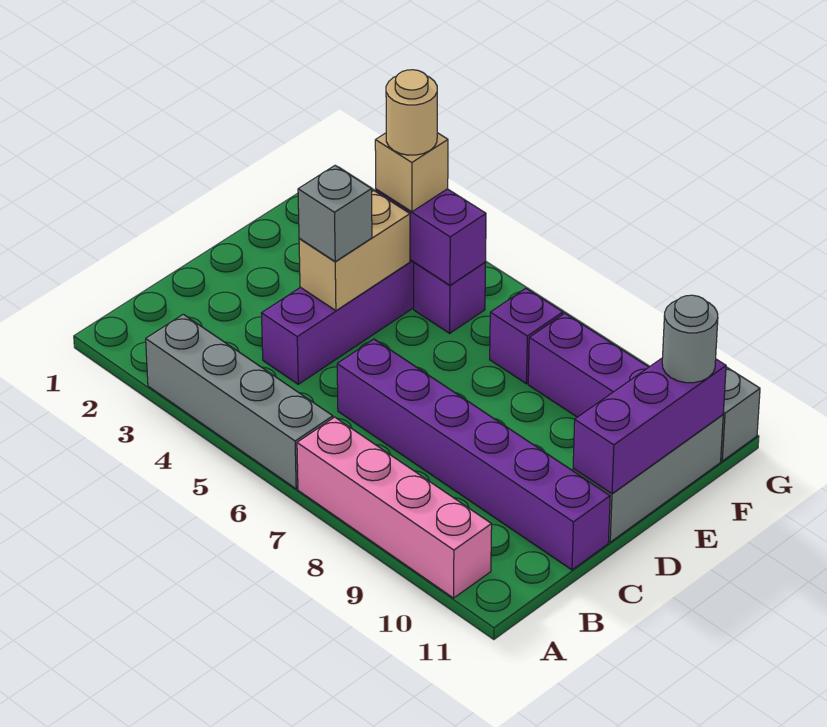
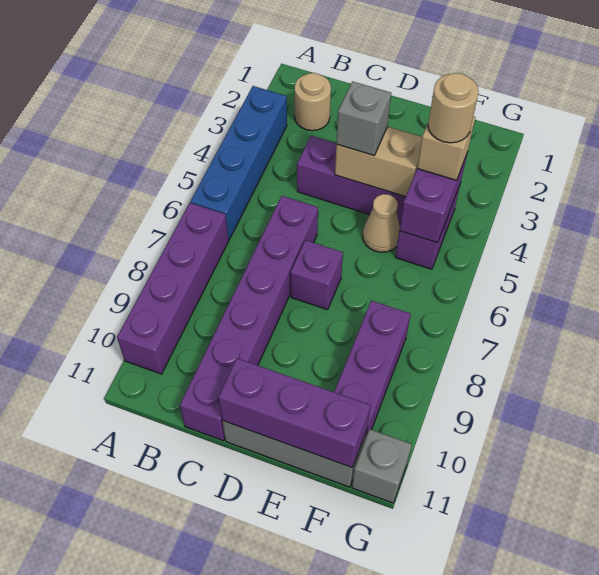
grey brick A3:A6 level 1 -> blue brick A3:A6 level 1
pink brick A7:A10 level 1 -> purple brick A7:A10 level 1
none -> tan round brick B2 level 1
none -> tan cone E5 level 1
purple brick F7 level 1 -> purple brick D7 level 1
grey round brick F11 level 3 -> none

